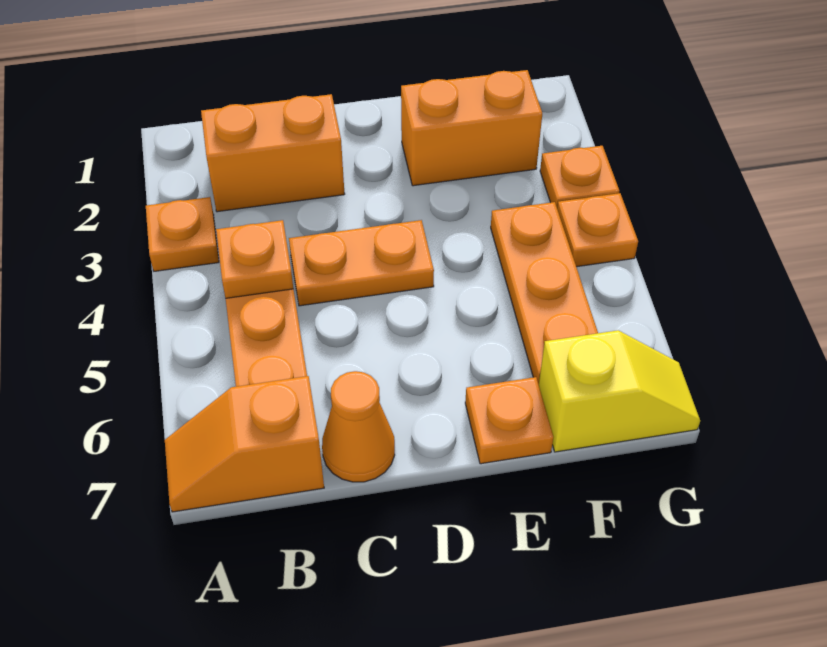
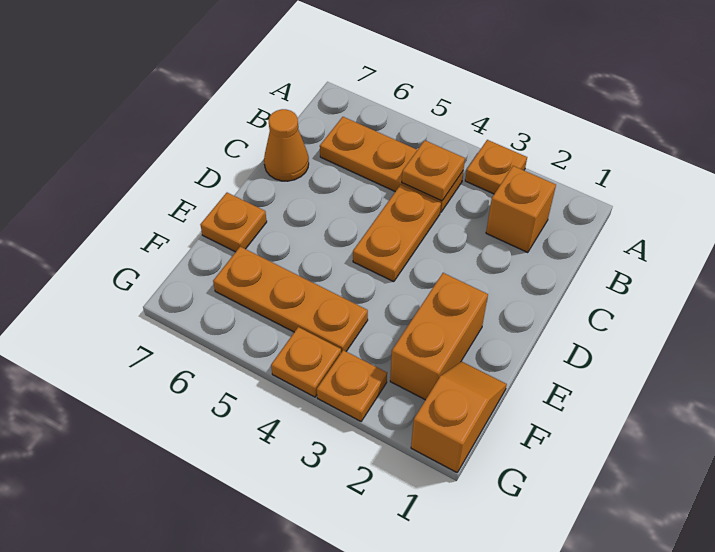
orange slope A7:B7 level 1 top B -> orange slope F1:G1 level 1 top G
orange brick B2:C2 level 1 -> orange brick B2 level 1
yellow slope F7:G7 level 1 top F -> none

